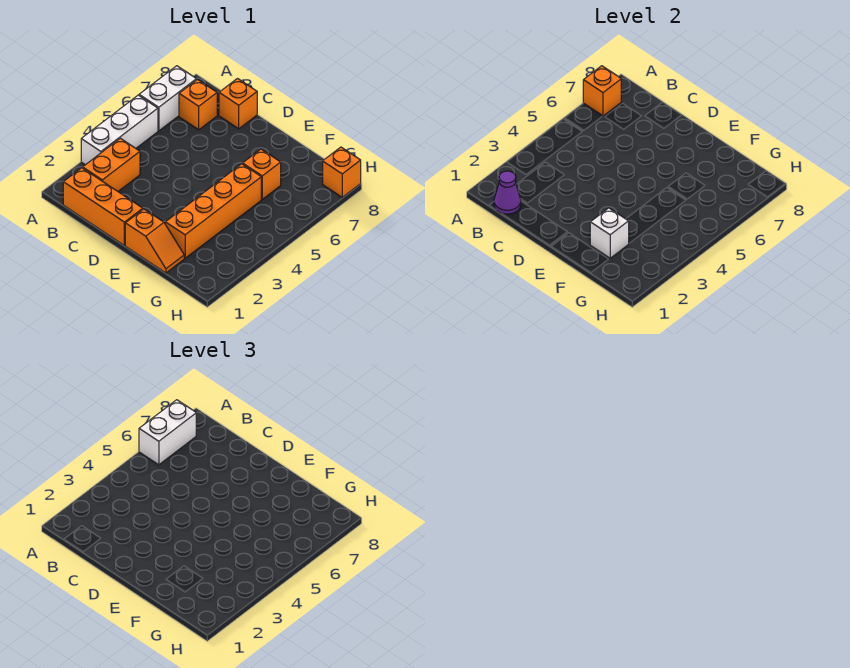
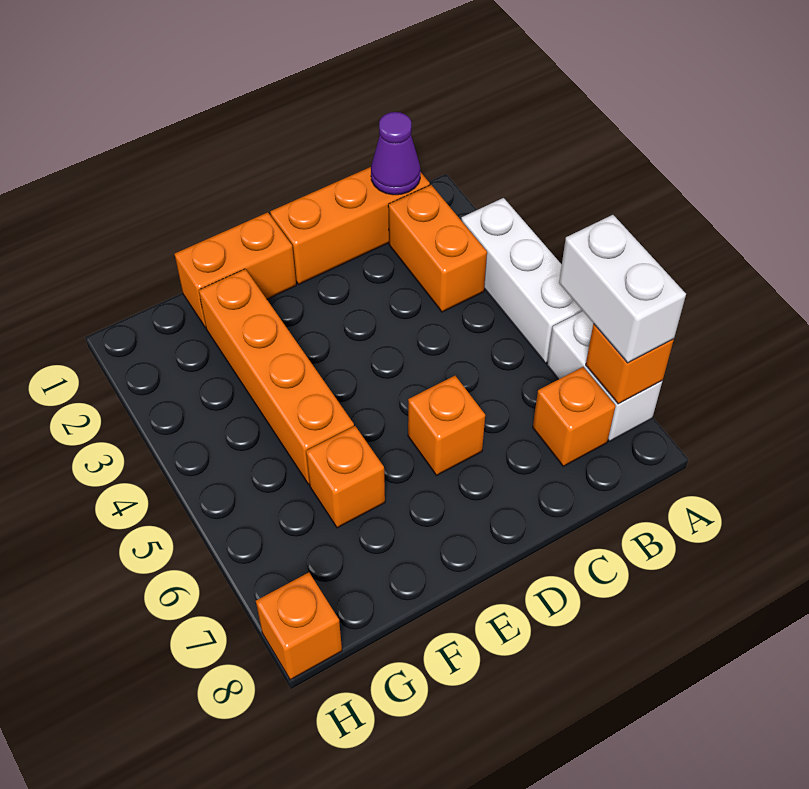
orange brick C8 level 1 -> orange brick D6 level 1
orange slope E1:F1 level 1 top E -> orange brick E1:F1 level 1
white brick F2 level 2 -> none

